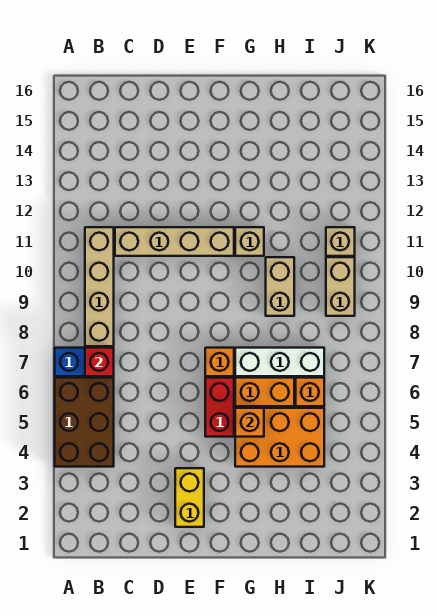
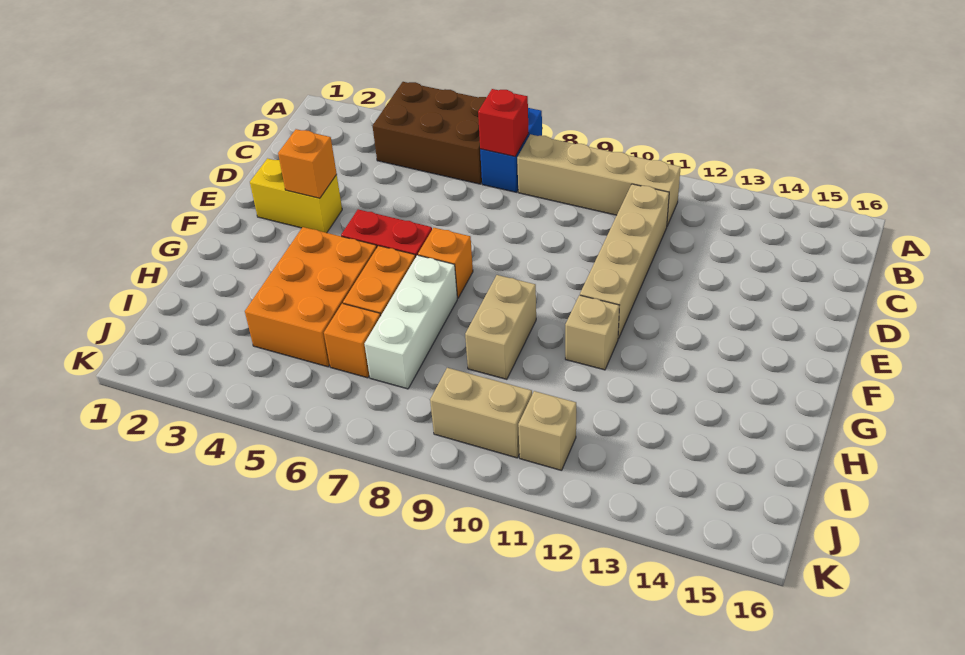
orange brick G5 level 2 -> orange brick E3 level 2
tan brick H9:H10 level 1 -> tan brick G9:H9 level 1

